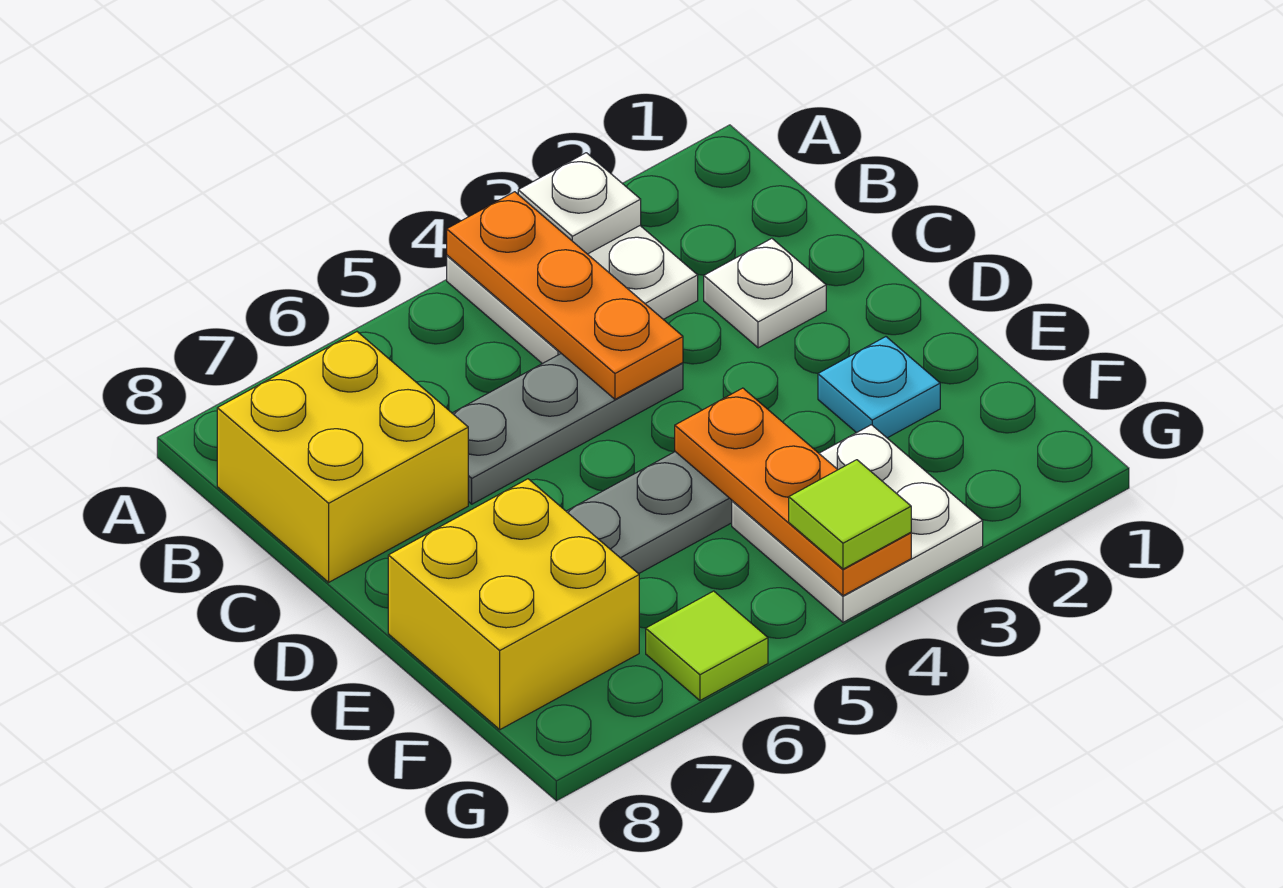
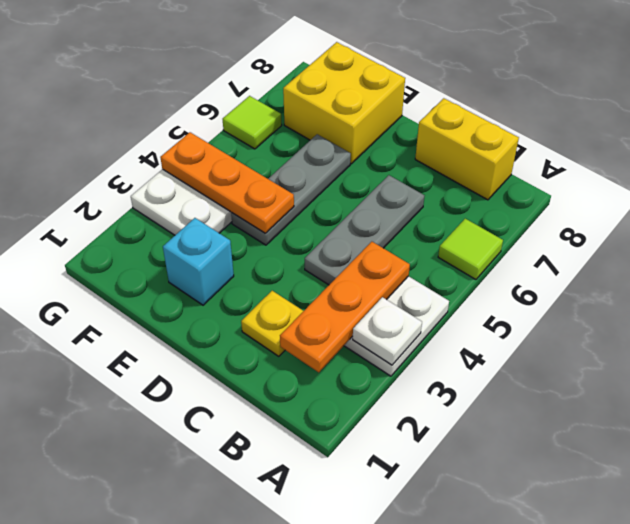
orange plate A4:C4 level 2 -> orange plate B2:B4 level 2
yellow brick B7:C8 level 1 -> yellow brick B8:C8 level 1
white plate C2 level 1 -> yellow plate C2 level 1
cyan plate E2 level 1 -> cyan brick E2 level 1
lime tile G4 level 3 -> lime tile A6 level 1

